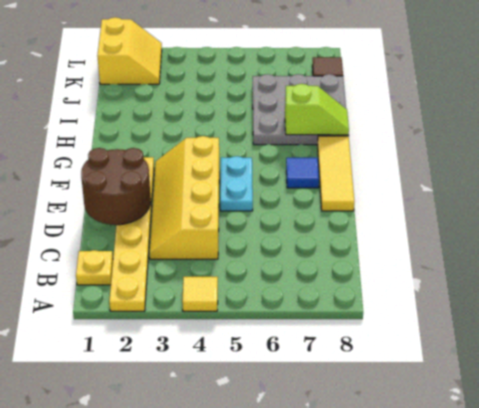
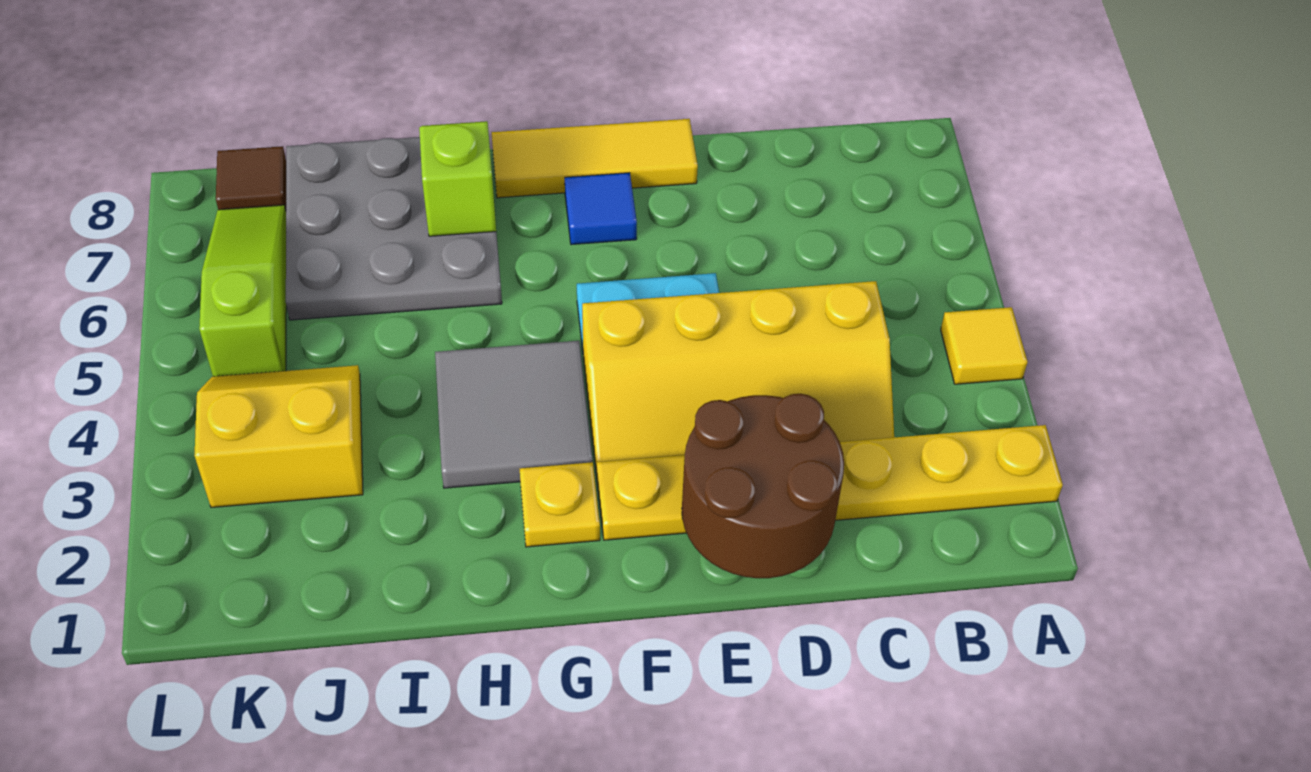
yellow plate B1 level 1 -> yellow plate G2 level 1
none -> grey tile G3:H4 level 1
yellow slope K1:L2 level 1 top 1 -> yellow slope J3:K4 level 1 top 3
none -> lime slope K5:K7 level 1 top 5

